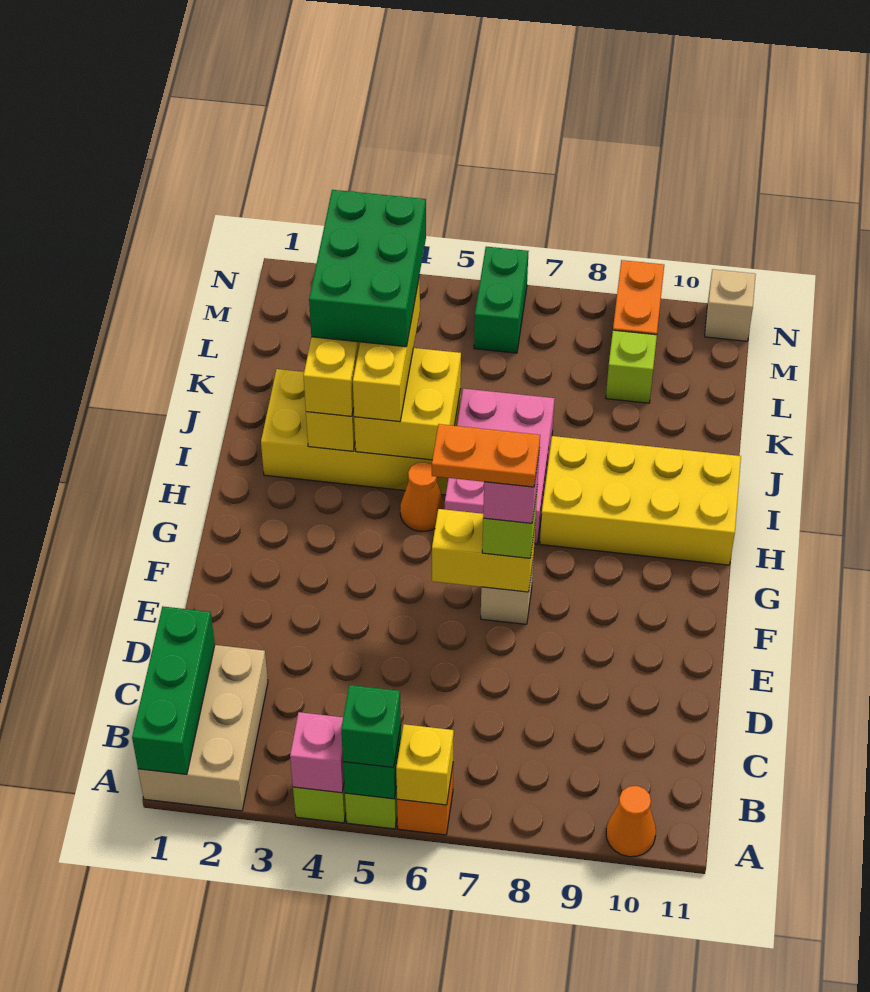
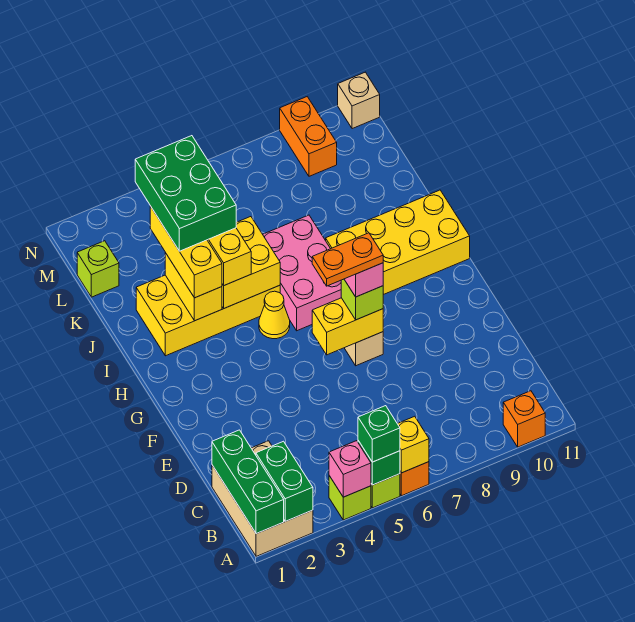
orange cone A10 level 1 -> orange brick A10 level 1
orange cone H5 level 1 -> yellow cone H5 level 1
lime brick L9 level 1 -> lime brick L1 level 1
green brick M6:N6 level 1 -> green brick A2:B2 level 2

